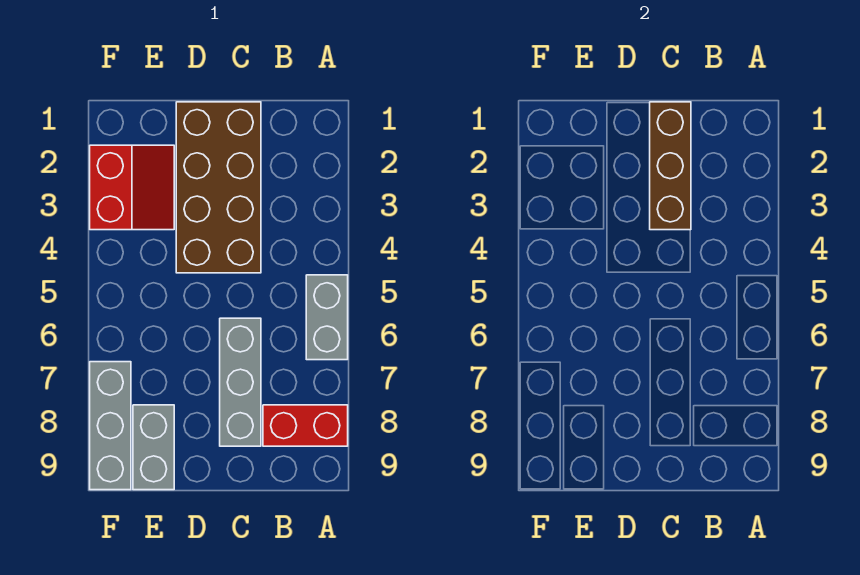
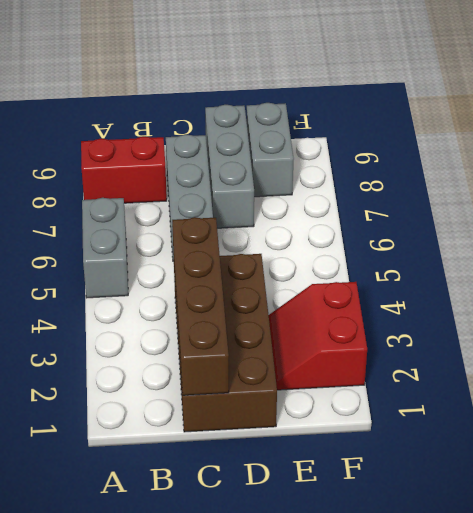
brown brick C1:C3 level 2 -> brown brick C1:C4 level 2
grey brick F7:F9 level 1 -> grey brick D7:D9 level 1

